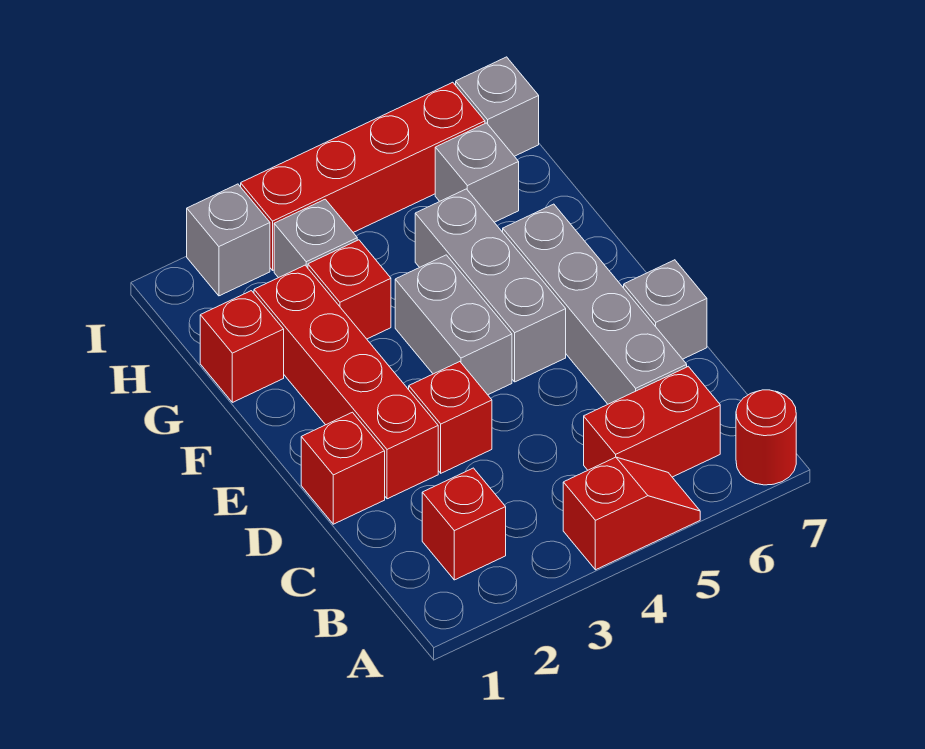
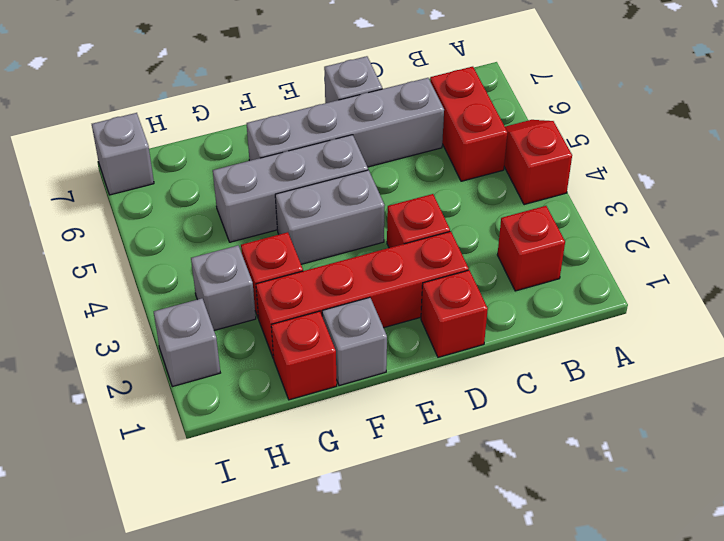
red round brick A7 level 1 -> none
grey brick H6 level 1 -> grey brick F1 level 1
red brick I3:I6 level 1 -> none

